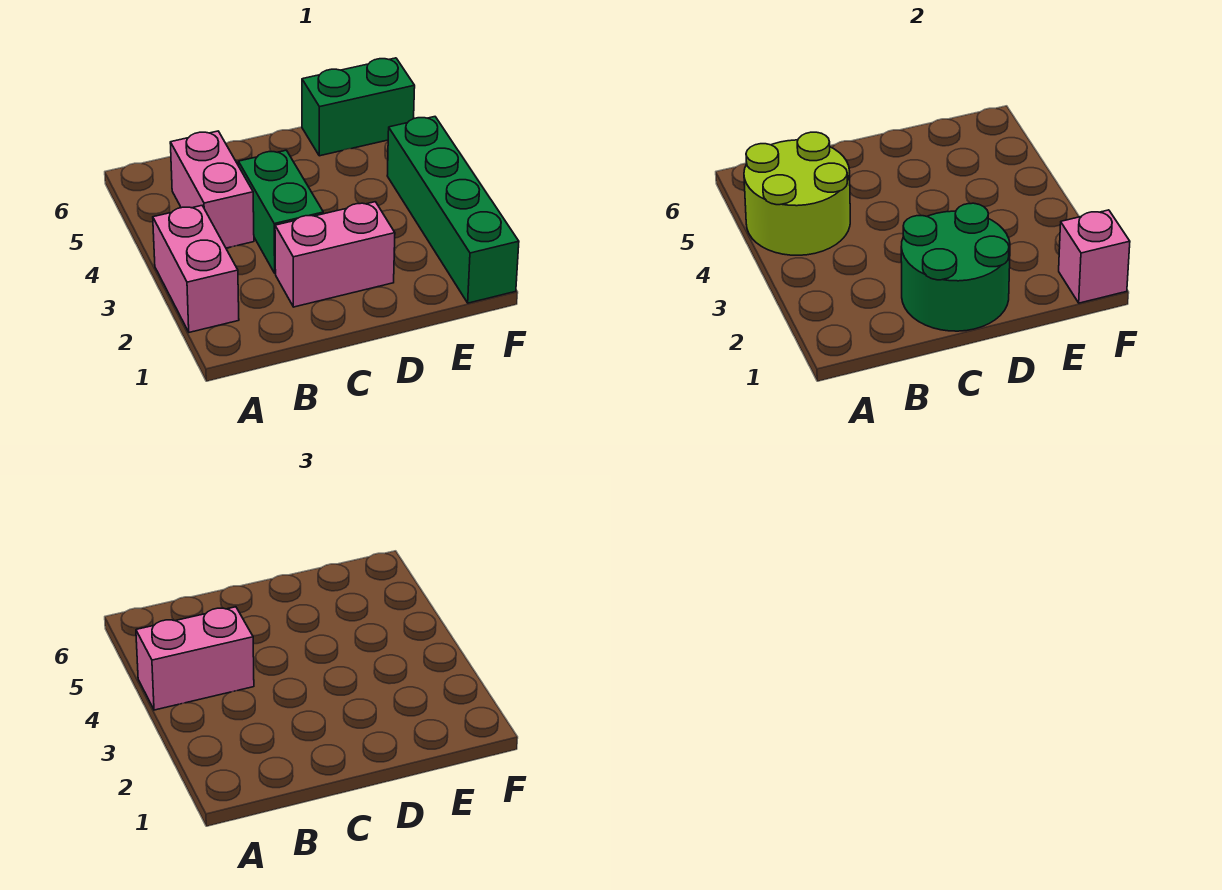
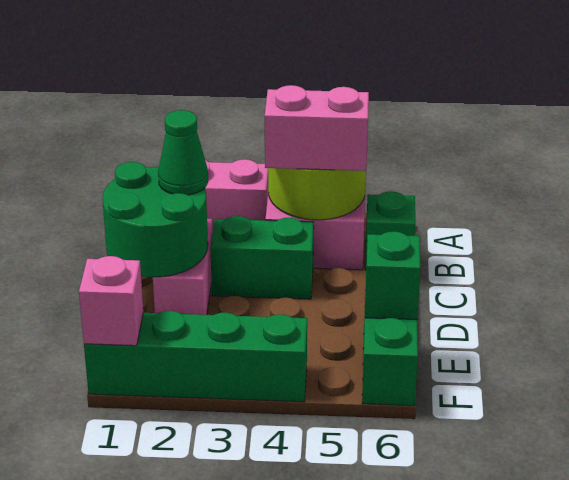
pink brick A4:B4 level 3 -> pink brick B4:B5 level 3
none -> green brick B6 level 1
none -> green cone C2 level 3
none -> green brick E6 level 2

